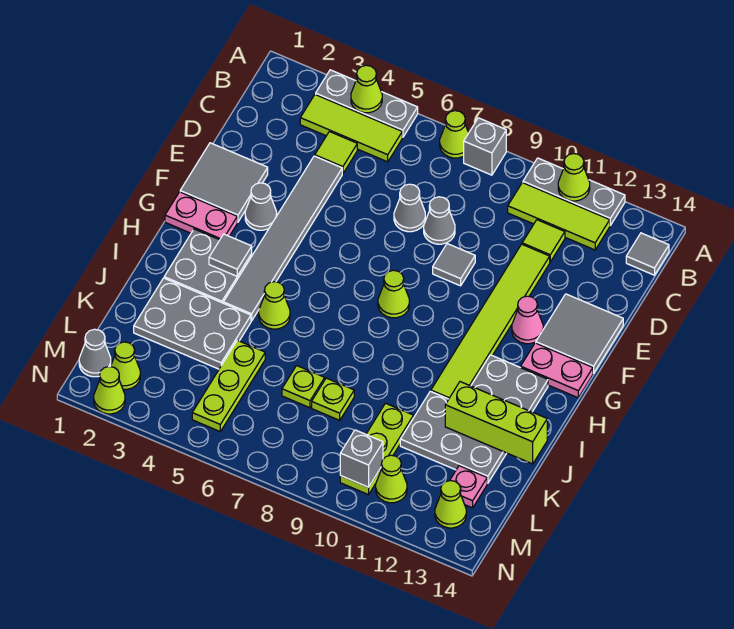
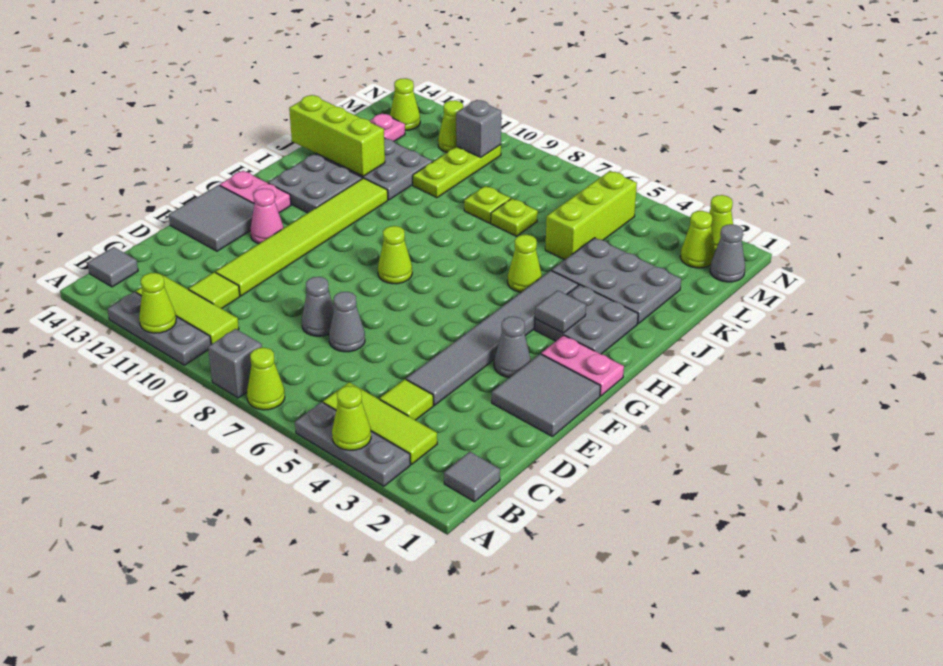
grey tile E9 level 1 -> grey tile B1 level 1
lime plate K5:M5 level 1 -> lime brick K5:M5 level 1

